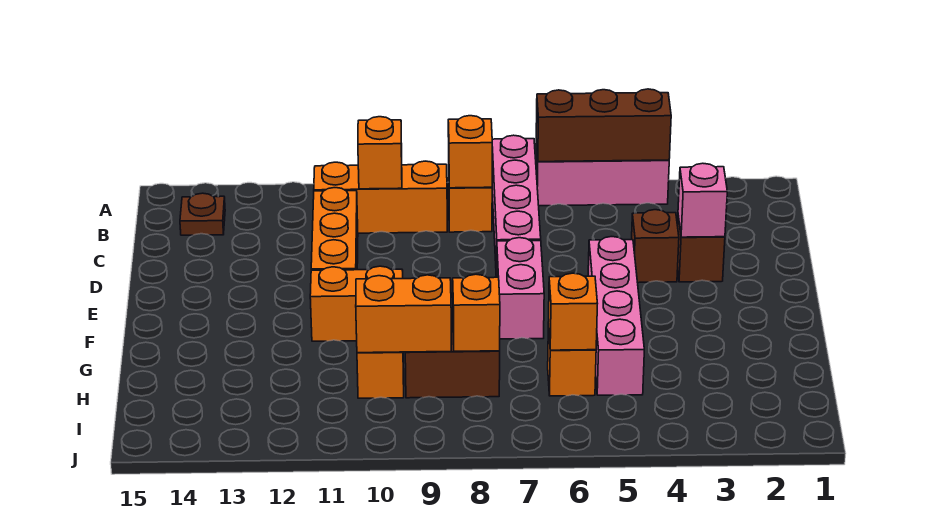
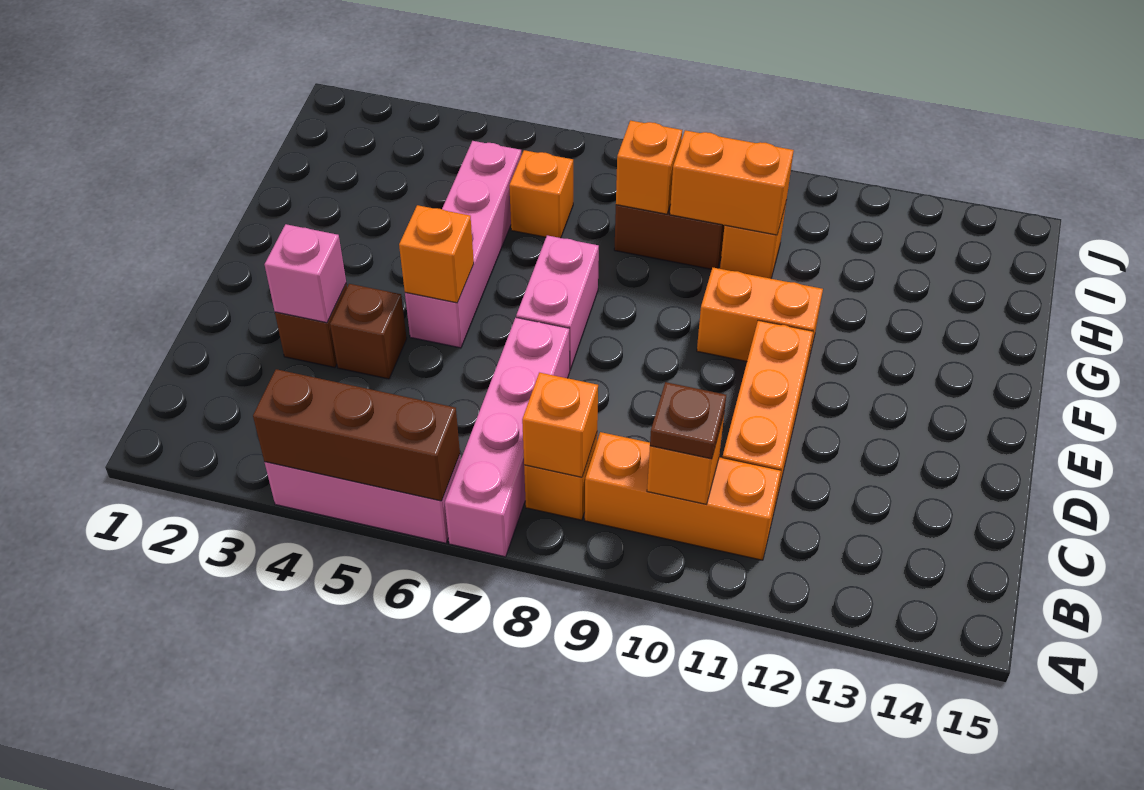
brown plate B14 level 1 -> brown plate B10 level 3
orange brick H6 level 2 -> orange brick E5 level 2

